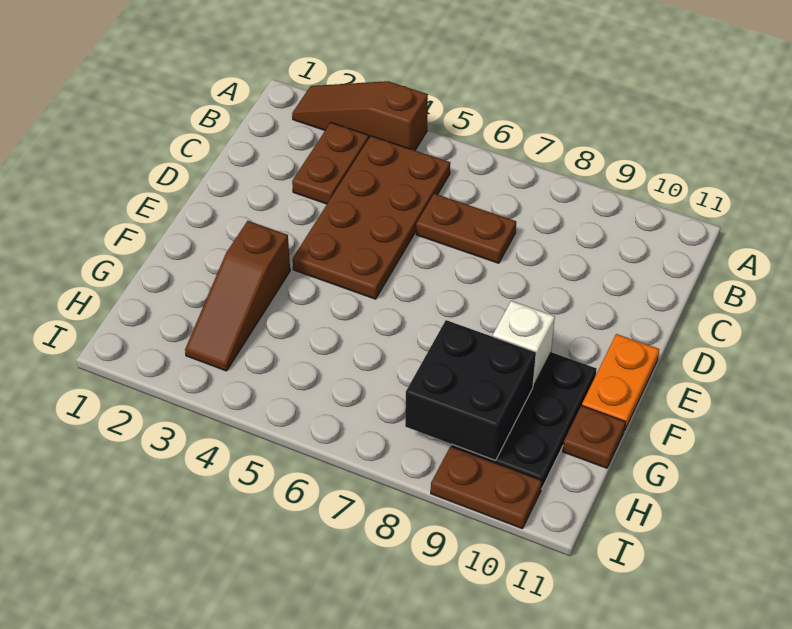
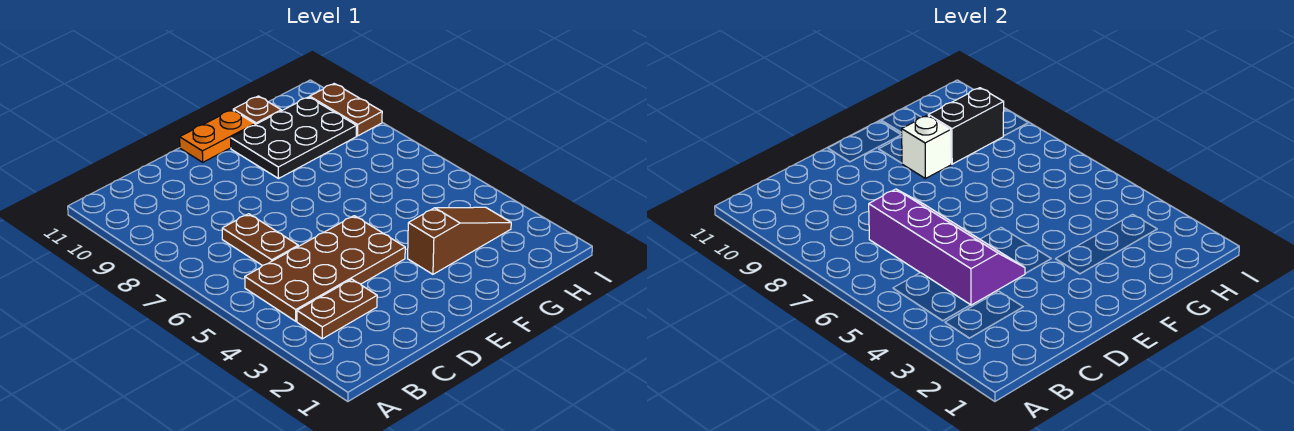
brown slope A2:A4 level 1 top 4 -> none
none -> purple slope C4:D7 level 2 top C
black brick G8:H9 level 2 -> black brick G9:H9 level 2

